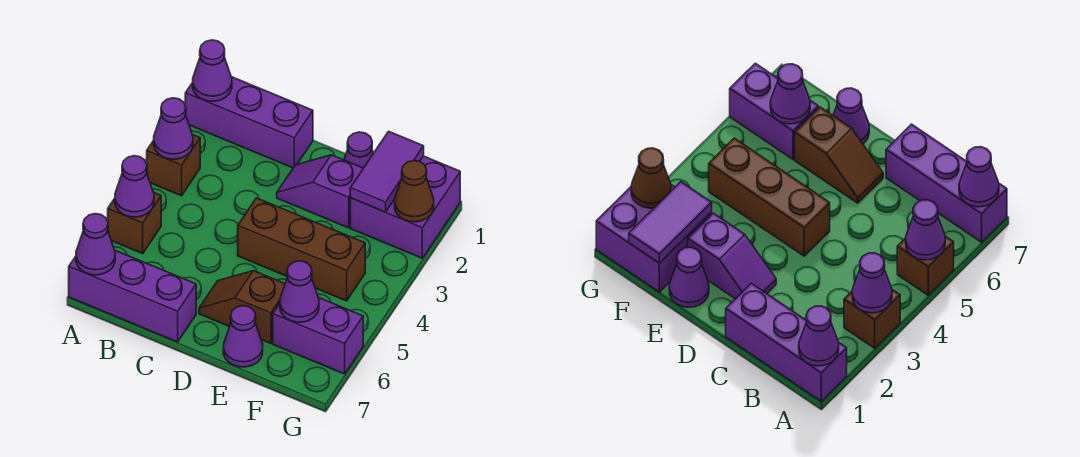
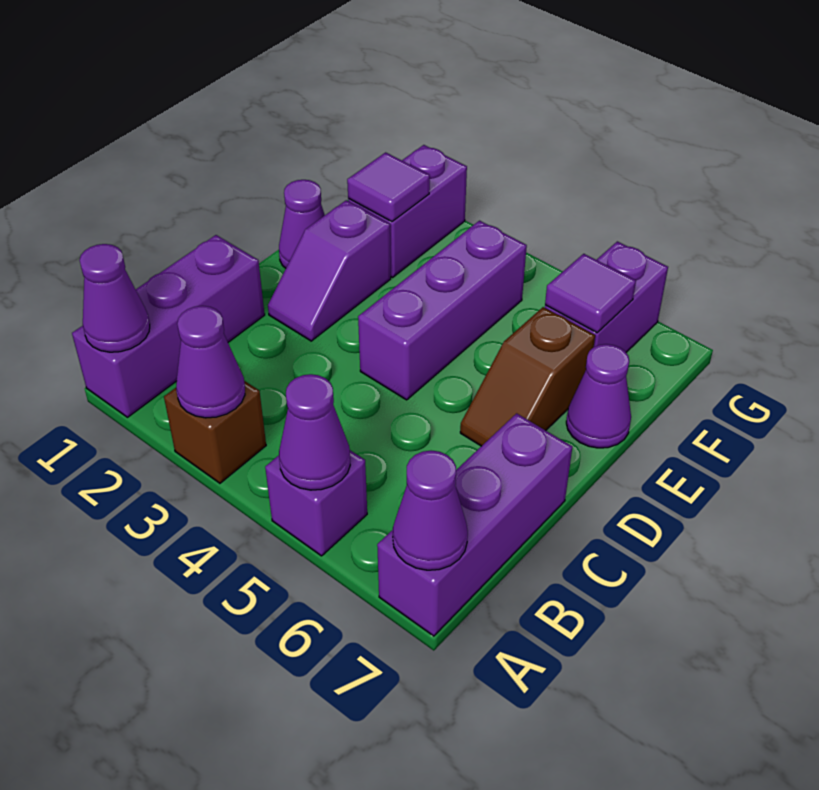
brown brick A5 level 1 -> purple brick A5 level 1
brown brick D4:F4 level 1 -> purple brick D4:F4 level 1
purple brick F1:G2 level 1 -> purple brick F2:G2 level 1
purple tile F1:F2 level 2 -> purple tile F2 level 2
purple cone F6 level 2 -> purple tile F6 level 2
brown cone G2 level 2 -> none

